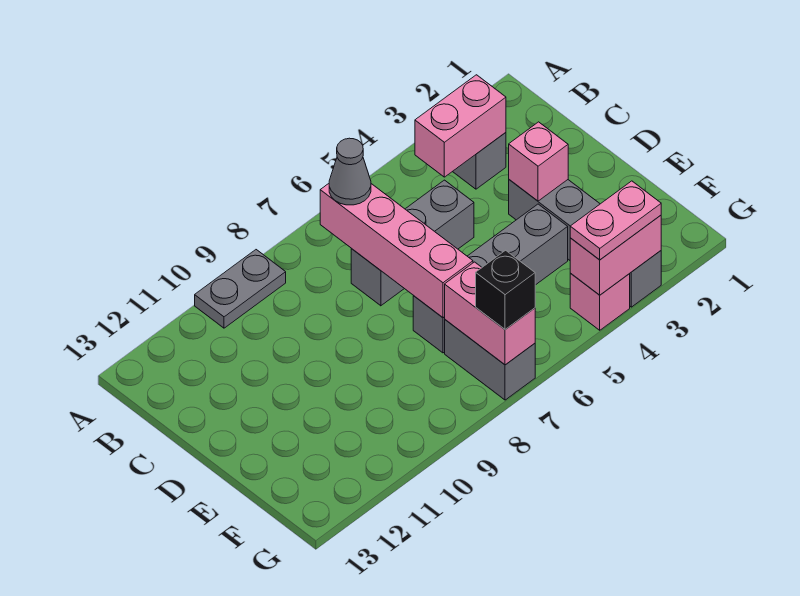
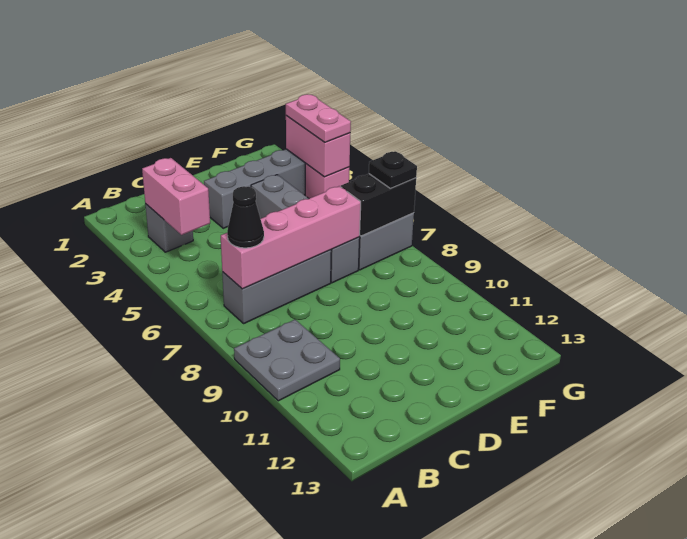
grey plate A9:A10 level 1 -> grey plate A9:B10 level 1
grey cone B7 level 3 -> black cone B7 level 3
grey brick C5:C7 level 1 -> grey brick B7:D7 level 1
pink brick D3 level 2 -> none
pink brick F7:G7 level 2 -> black brick F7:G7 level 2
black brick G7 level 3 -> black plate G7 level 3

